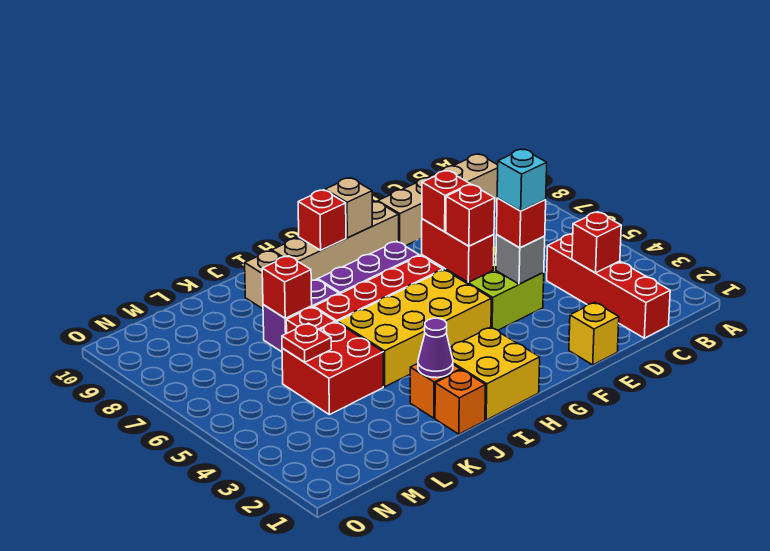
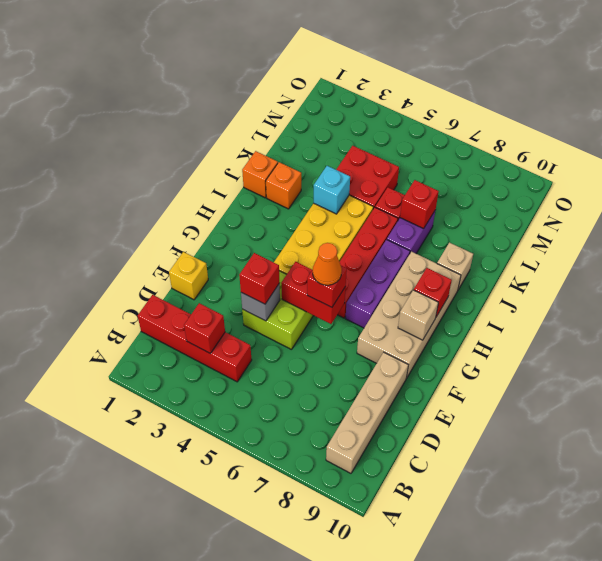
cyan brick E4 level 4 -> cyan brick J4 level 2
red brick F5 level 3 -> none
none -> orange cone F6 level 4
tan brick F9:I9 level 1 -> tan brick F8:I9 level 1
yellow brick H1:I2 level 1 -> none
purple cone J2 level 2 -> none
red plate L5 level 2 -> none

